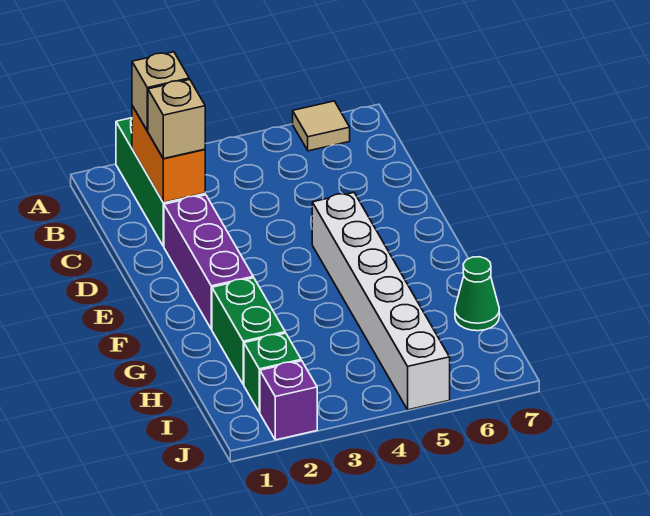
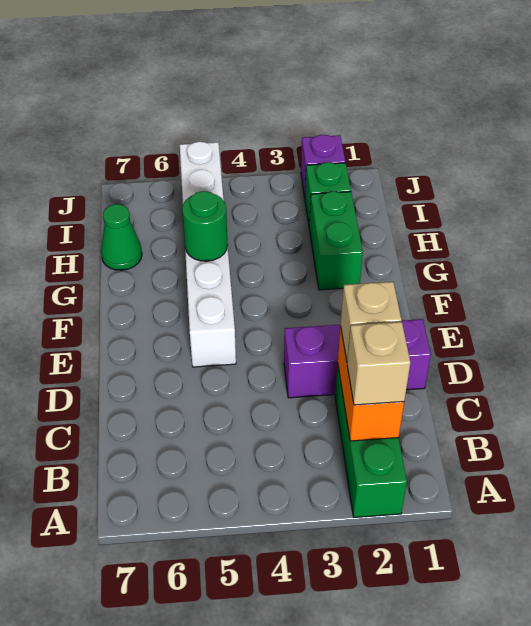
tan tile A6 level 1 -> none
purple brick D2:F2 level 1 -> purple brick D1:D3 level 1
none -> green round brick G5 level 2

